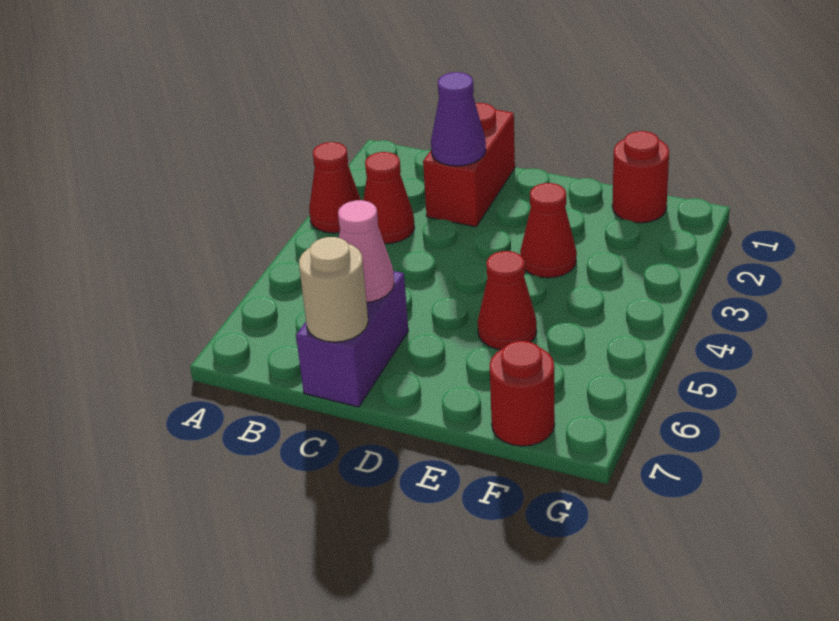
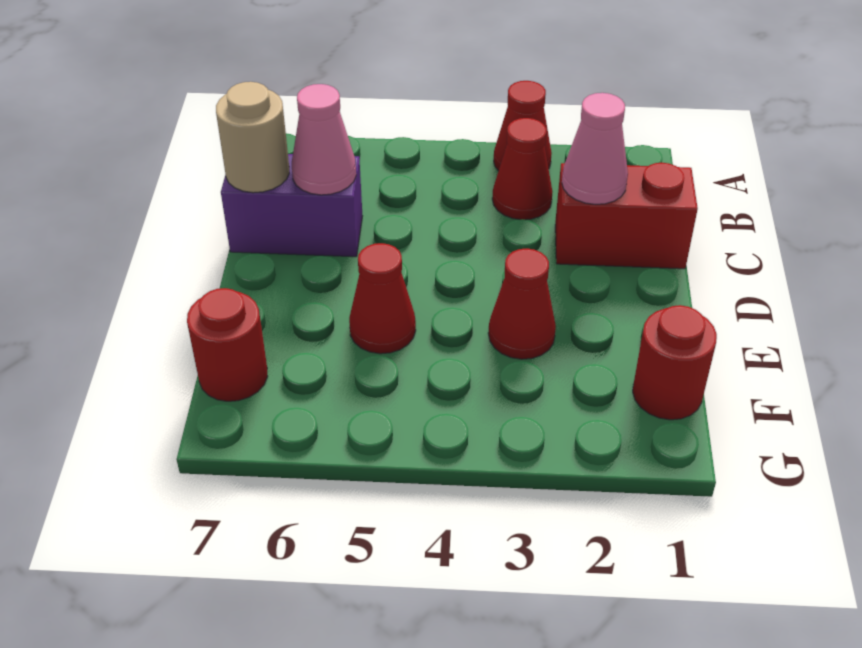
purple cone C2 level 2 -> pink cone C2 level 2

